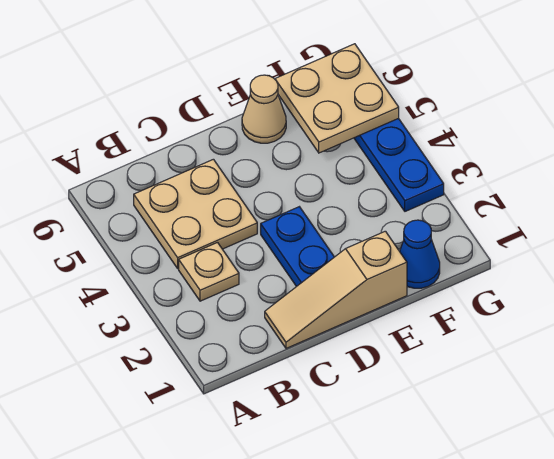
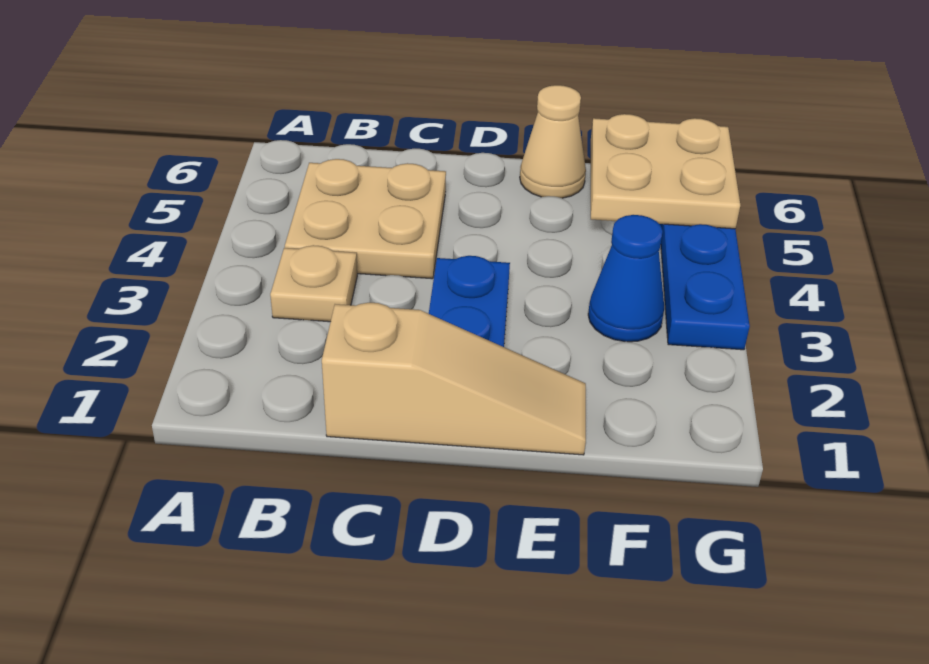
tan slope C1:E1 level 1 top E -> tan slope C1:E1 level 1 top C
blue cone F1 level 1 -> blue cone F3 level 1

